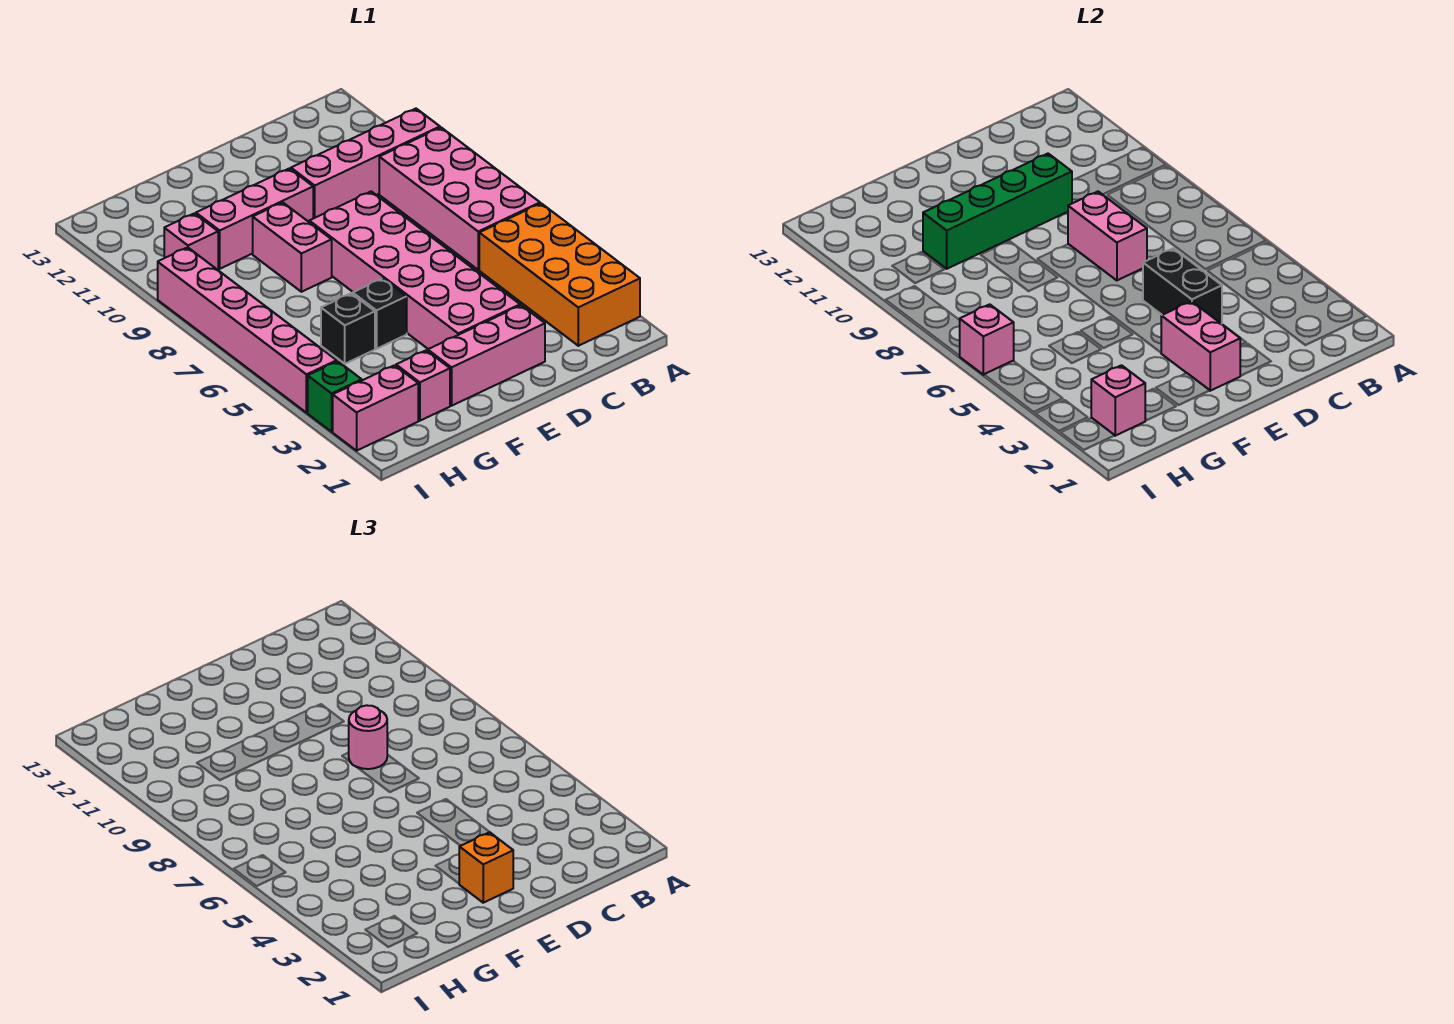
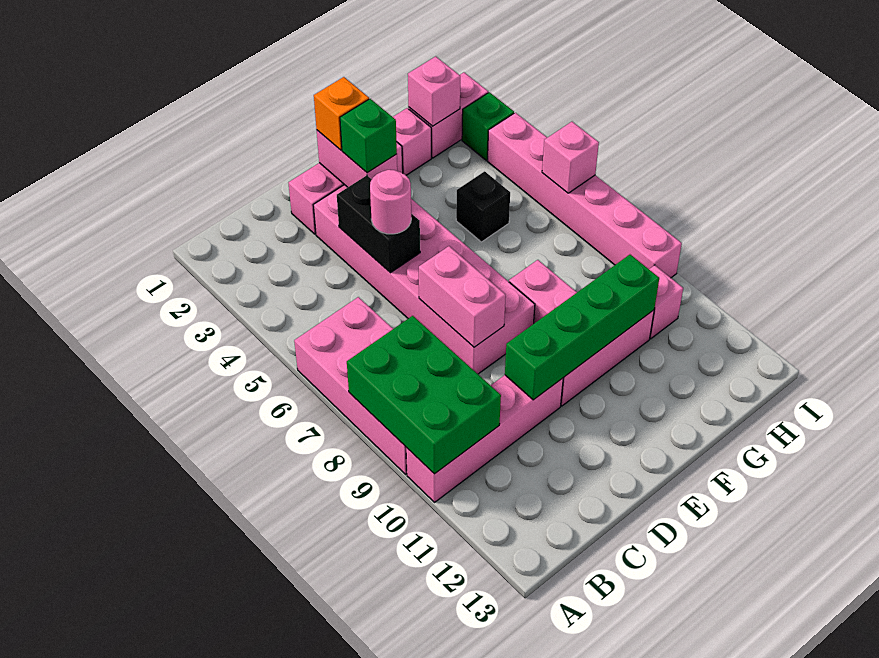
orange brick A2:B5 level 1 -> none
none -> green brick A8:B10 level 2
pink round brick D8 level 3 -> pink round brick D5 level 3
none -> green brick E3 level 3
black brick F5 level 1 -> none

